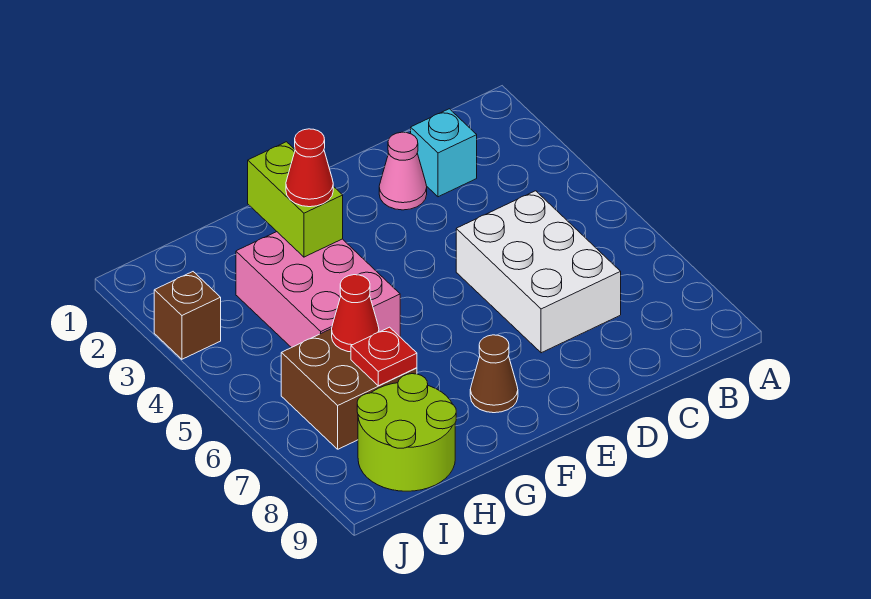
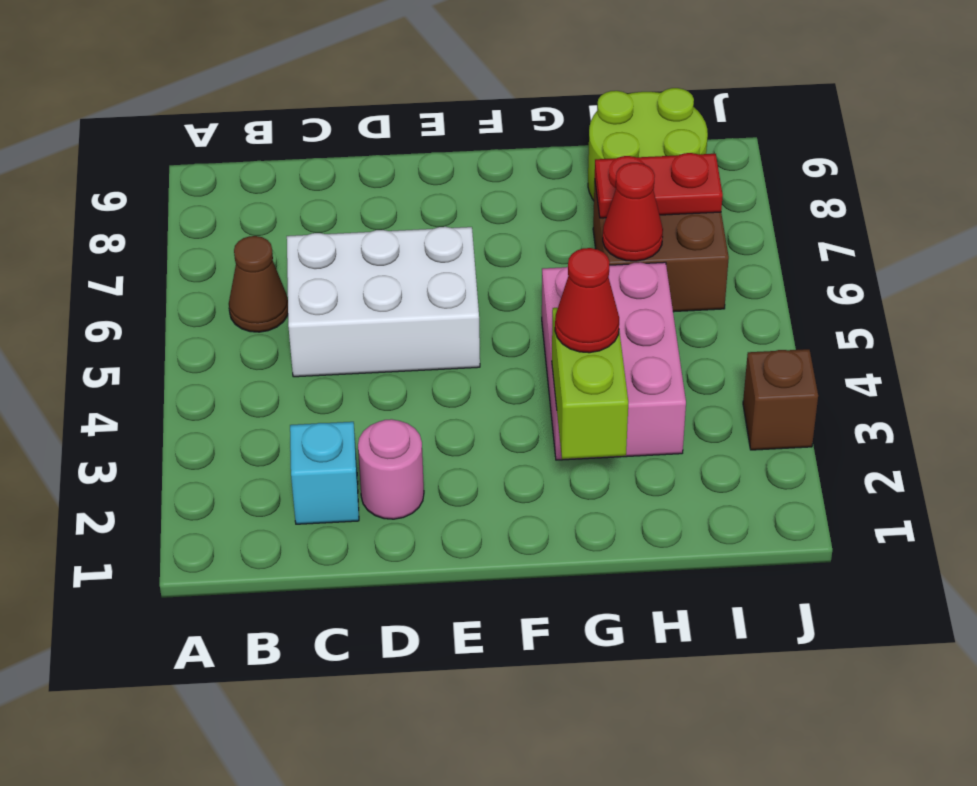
white brick C5:D7 level 1 -> white brick C5:E6 level 1
pink cone D2 level 1 -> pink round brick D2 level 1
brown cone F8 level 1 -> brown cone B6 level 1
red plate H7 level 2 -> red plate H7:I7 level 2

